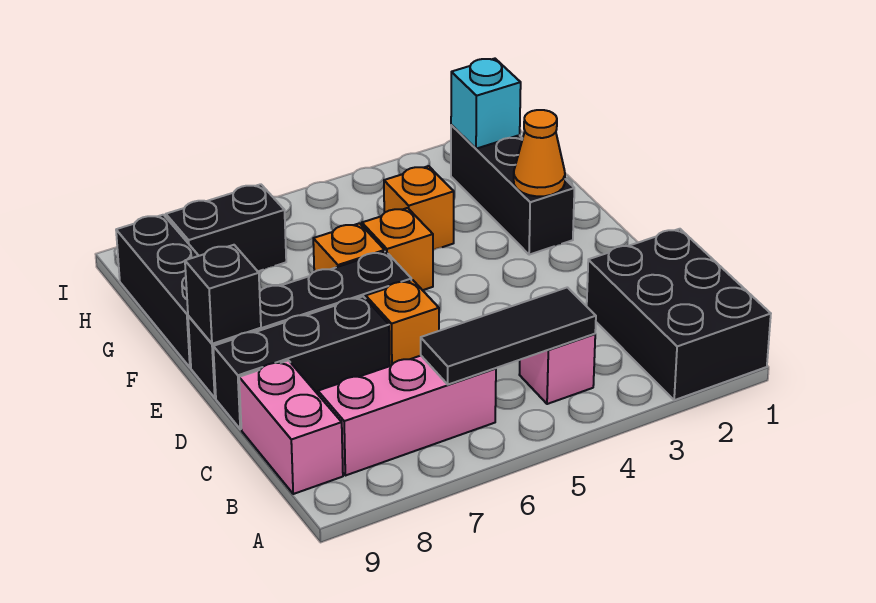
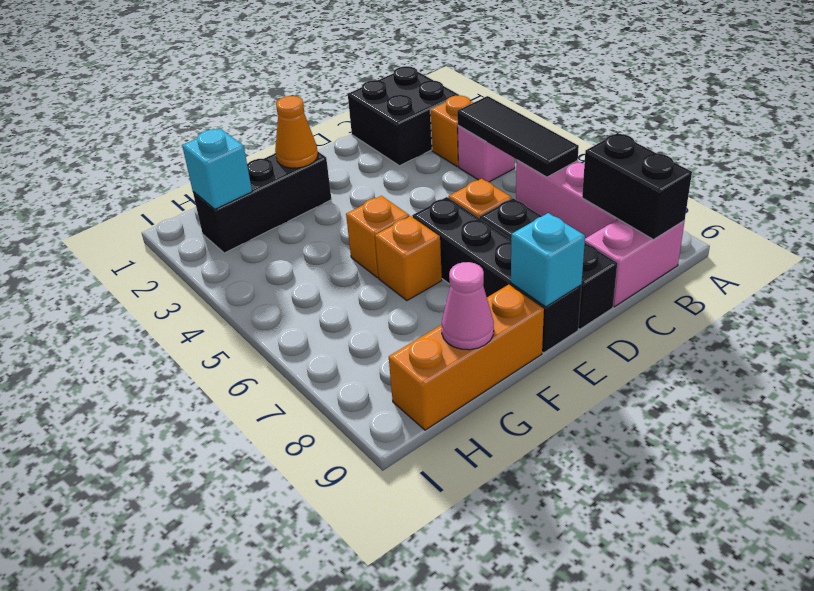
black brick A1:C2 level 1 -> black brick B1:C2 level 1
black brick E9 level 2 -> cyan brick E9 level 2
black brick F9:H9 level 1 -> orange brick F9:H9 level 1
orange brick G4 level 1 -> orange brick B3 level 1
none -> pink cone G9 level 2
black brick H7:H8 level 1 -> black brick B8:B9 level 2

